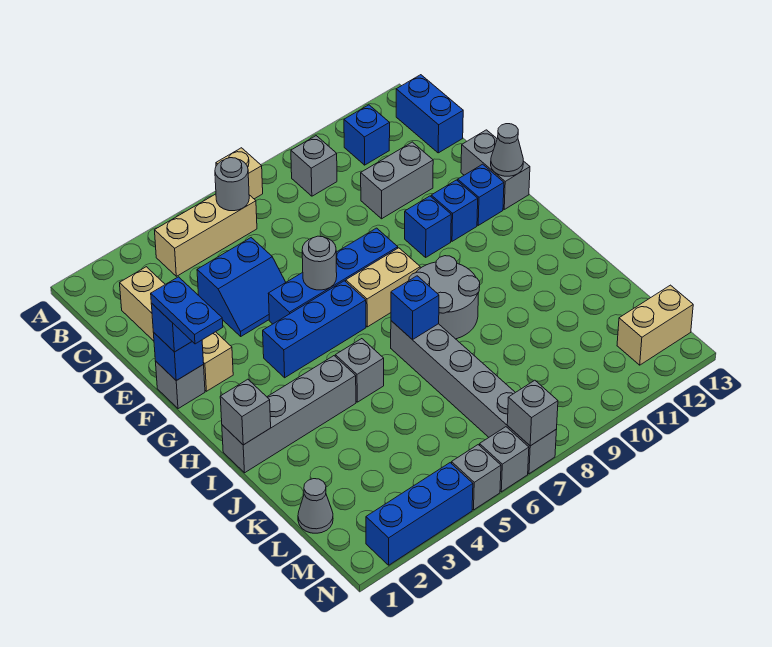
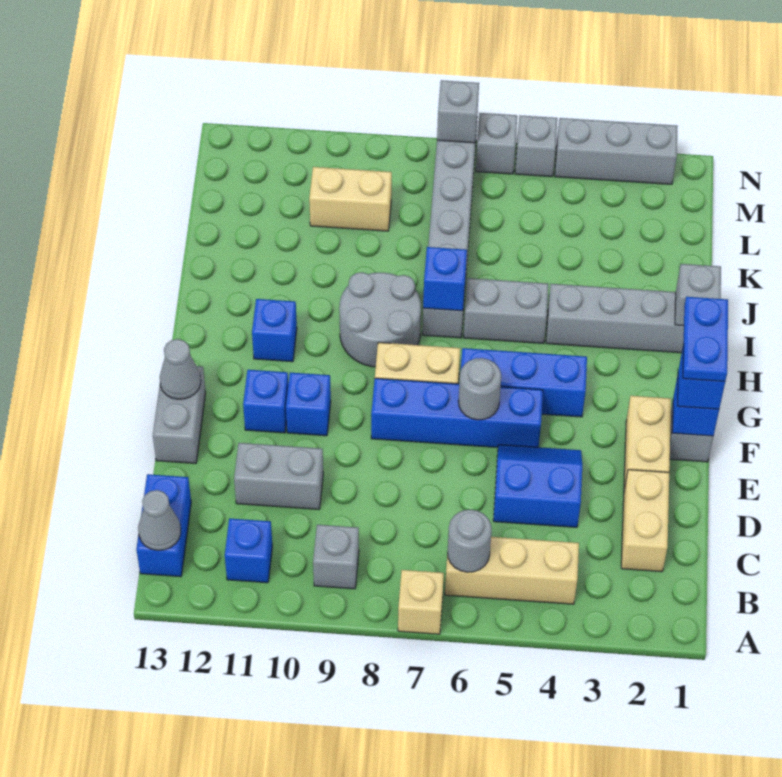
blue brick F12 level 1 -> blue brick H11 level 1
grey brick I5 level 1 -> grey brick I5:I6 level 1
grey cone L1 level 1 -> grey cone B13 level 2
tan brick M12:M13 level 1 -> tan brick L9:L10 level 1
blue brick N2:N4 level 1 -> grey brick N2:N4 level 1

